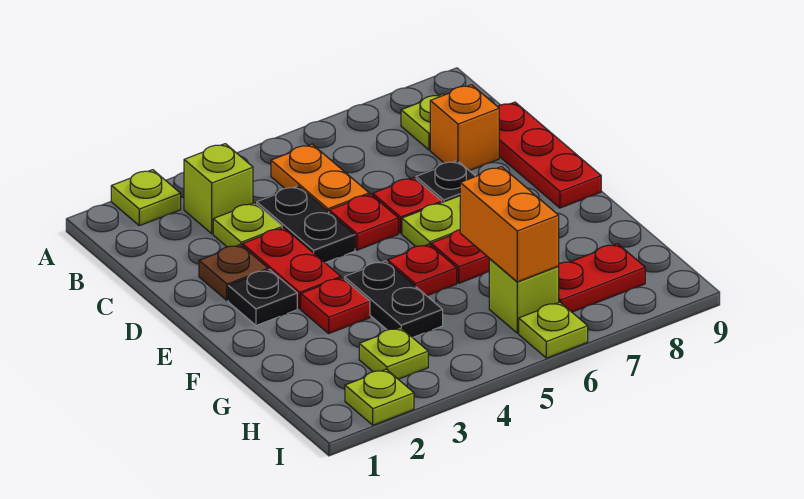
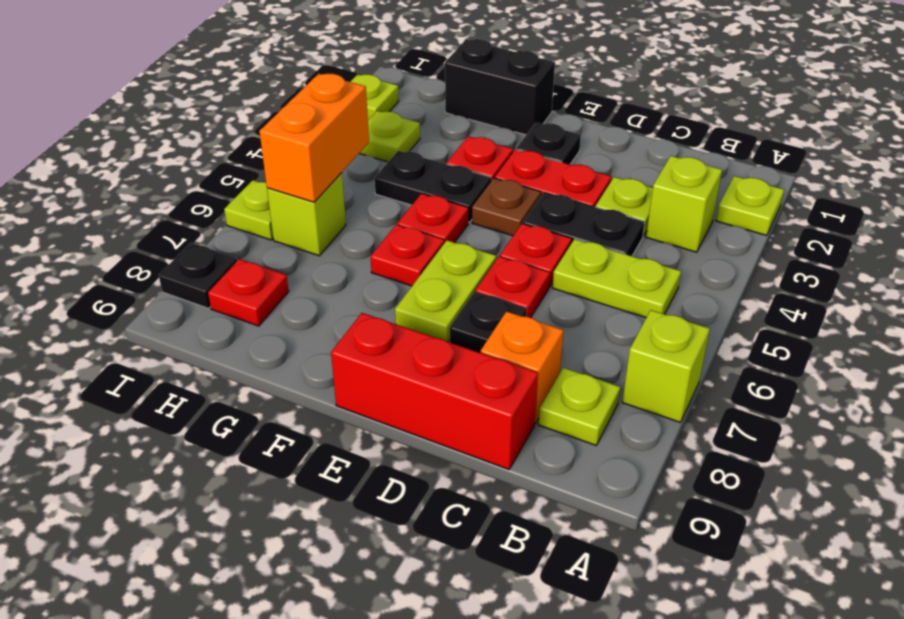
none -> lime brick A7 level 1
orange plate B5:C5 level 1 -> lime plate B5:C5 level 1
red plate C9:E9 level 1 -> red brick C9:E9 level 1
brown plate D2 level 1 -> brown plate E4 level 1
none -> black brick F1:G1 level 1
orange brick G6:H6 level 2 -> orange brick H5:H6 level 2
red plate H7:H8 level 1 -> red plate H8 level 1
none -> black plate I8 level 1

